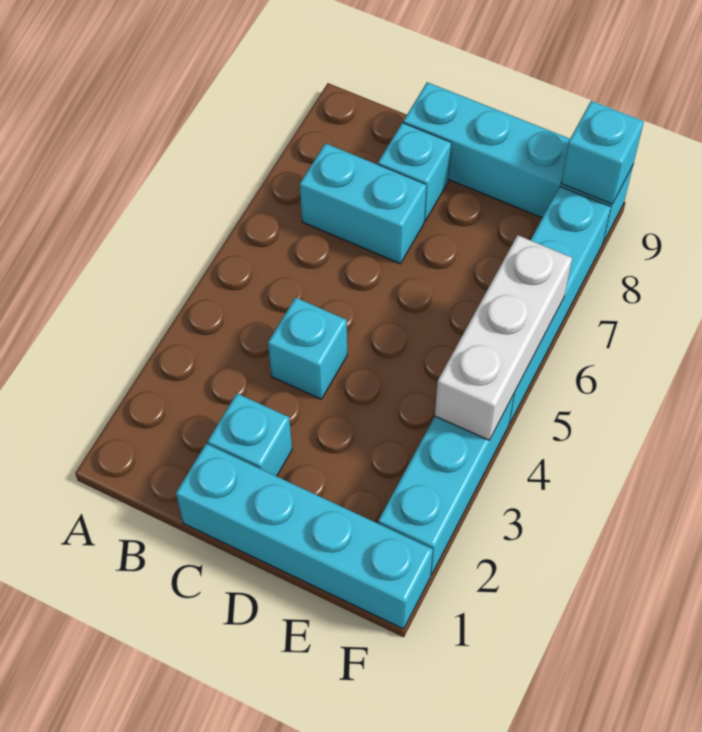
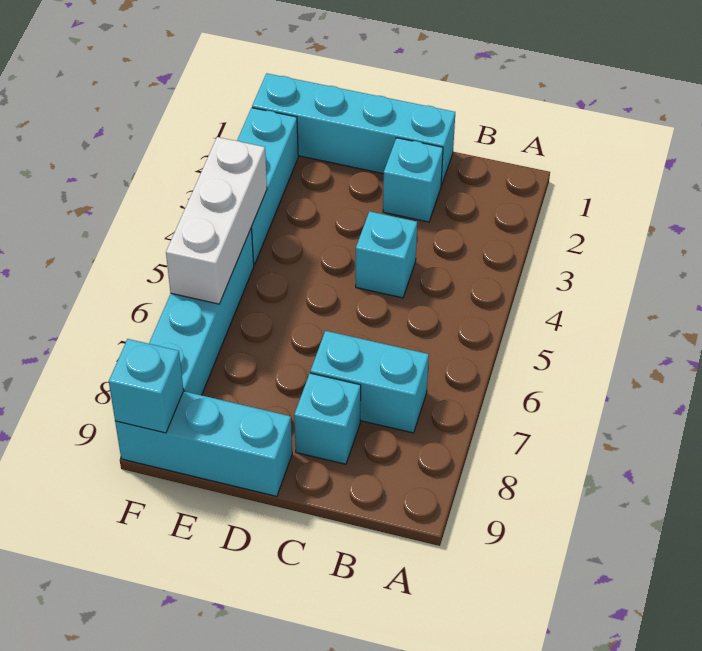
cyan brick C9:F9 level 1 -> cyan brick D9:F9 level 1

